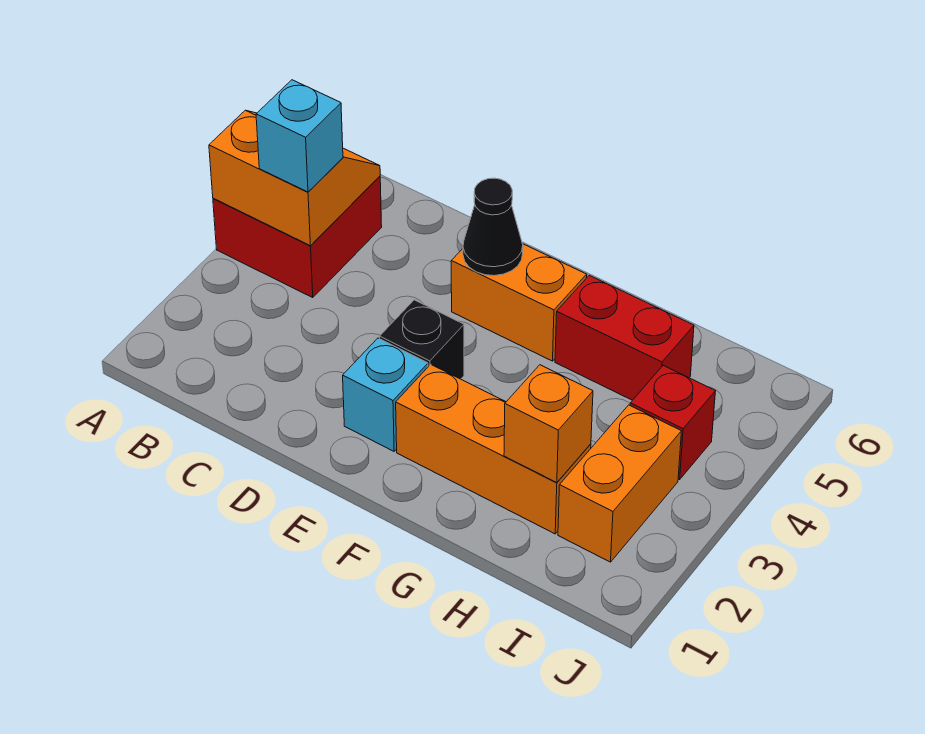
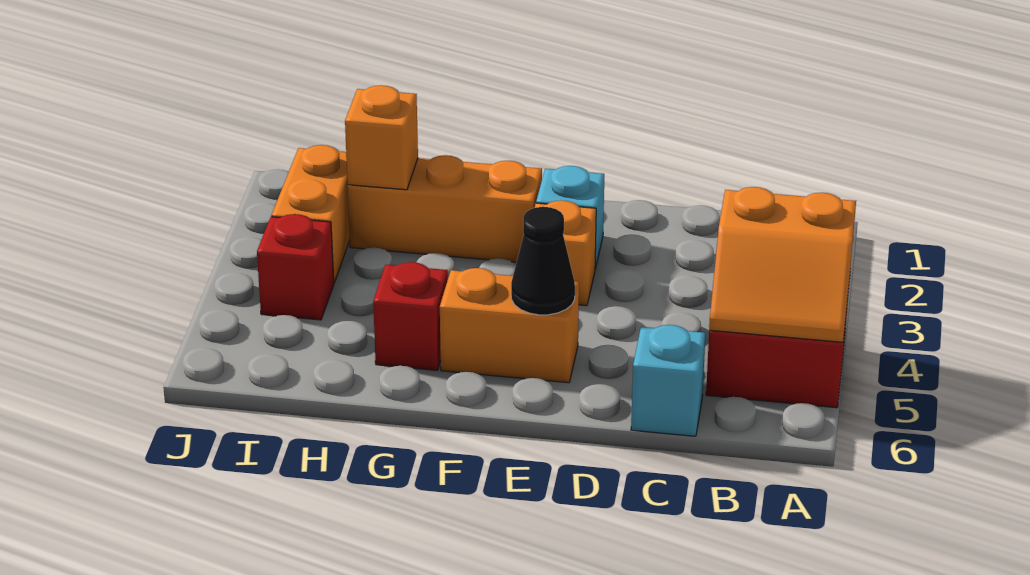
cyan brick B4 level 3 -> cyan brick C6 level 1
black brick E3 level 1 -> orange brick E3 level 1
red brick G5:H5 level 1 -> red brick G5 level 1

